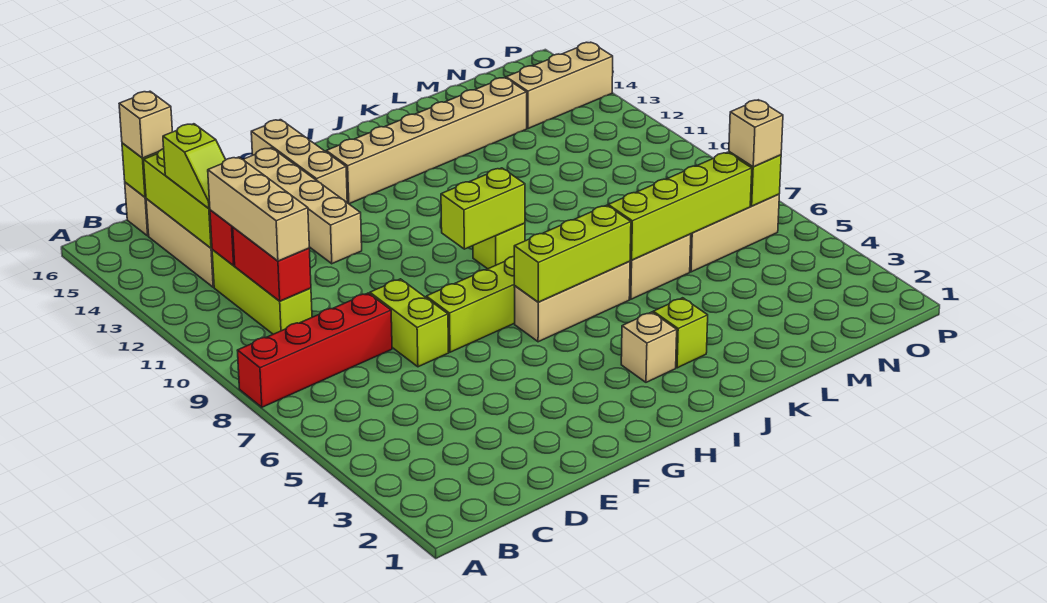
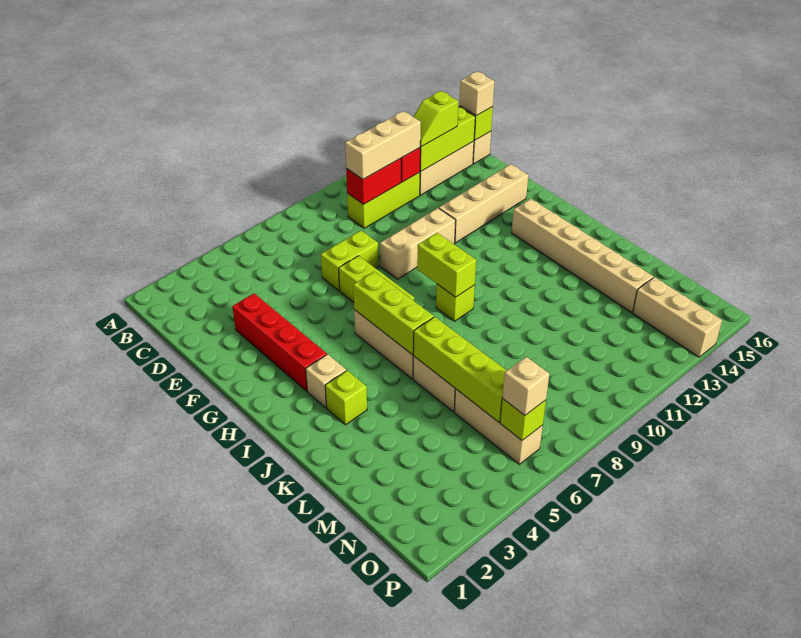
red brick A8:D8 level 1 -> red brick E3:H3 level 1
tan brick G14:G16 level 1 -> tan brick F9:F11 level 1

